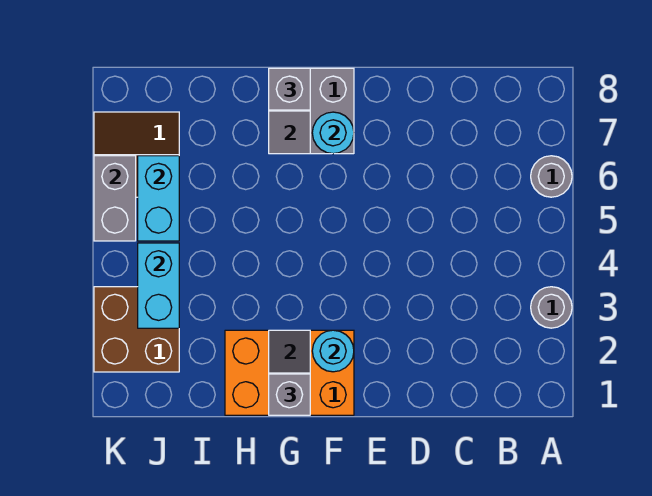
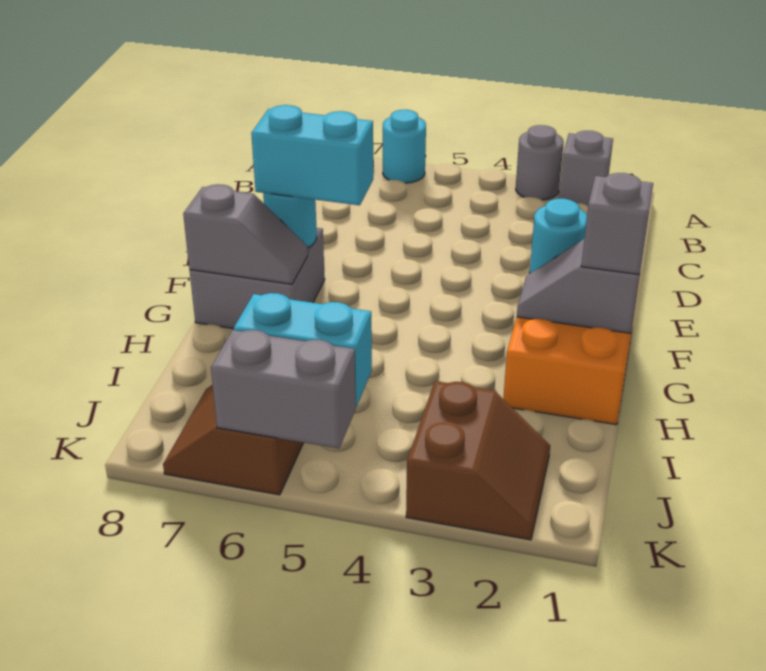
grey round brick A6 level 1 -> cyan round brick A6 level 1
grey brick G8 level 3 -> grey brick A2 level 1
brown brick J2:K3 level 1 -> brown slope J2:K3 level 1 top 3
cyan brick J3:J4 level 2 -> cyan brick F6:F7 level 3

